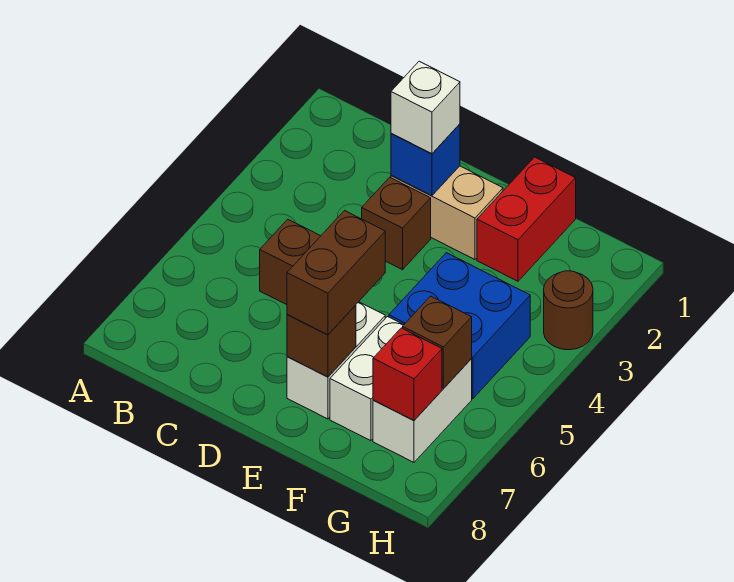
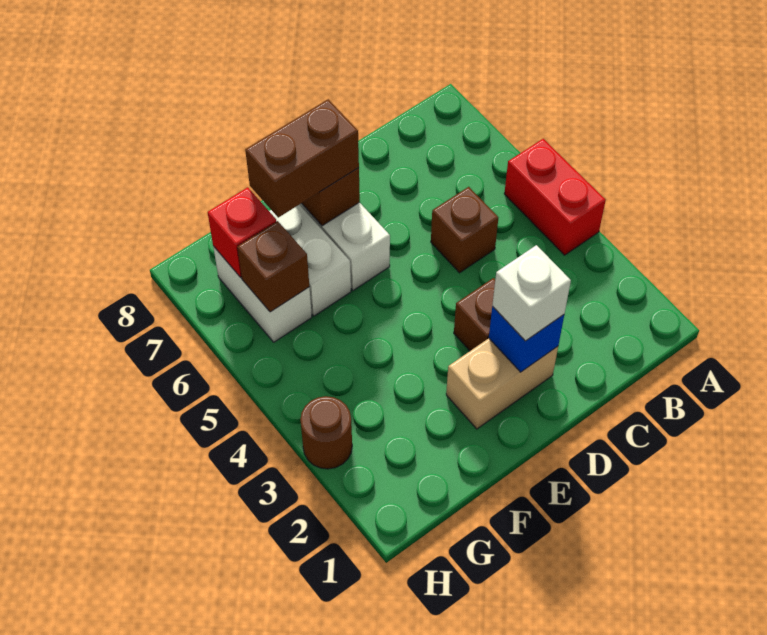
brown brick E6:E7 level 3 -> brown brick E7:F7 level 3
red brick F1:F2 level 1 -> red brick A4:A5 level 1
blue brick F4:G5 level 1 -> none

